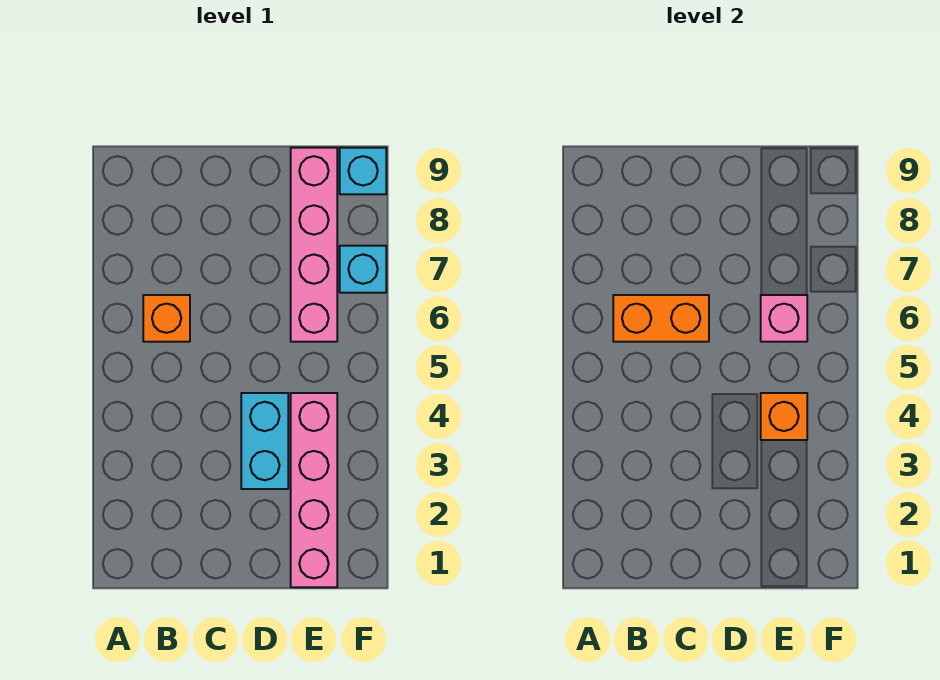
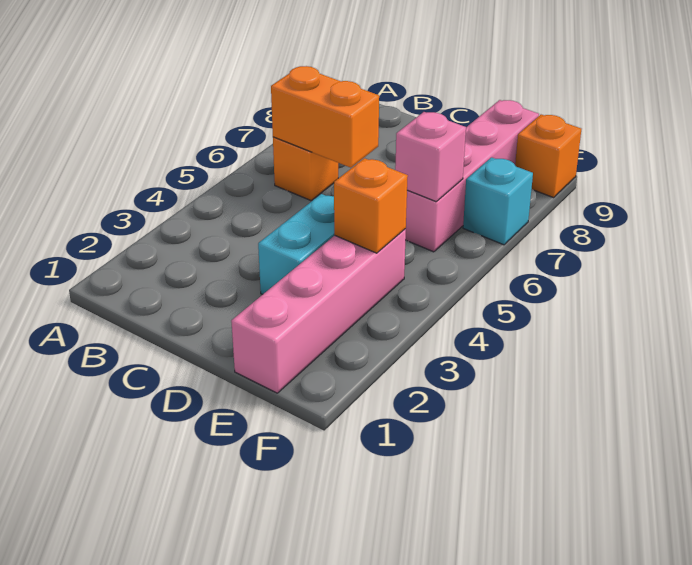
cyan brick F9 level 1 -> orange brick F9 level 1

